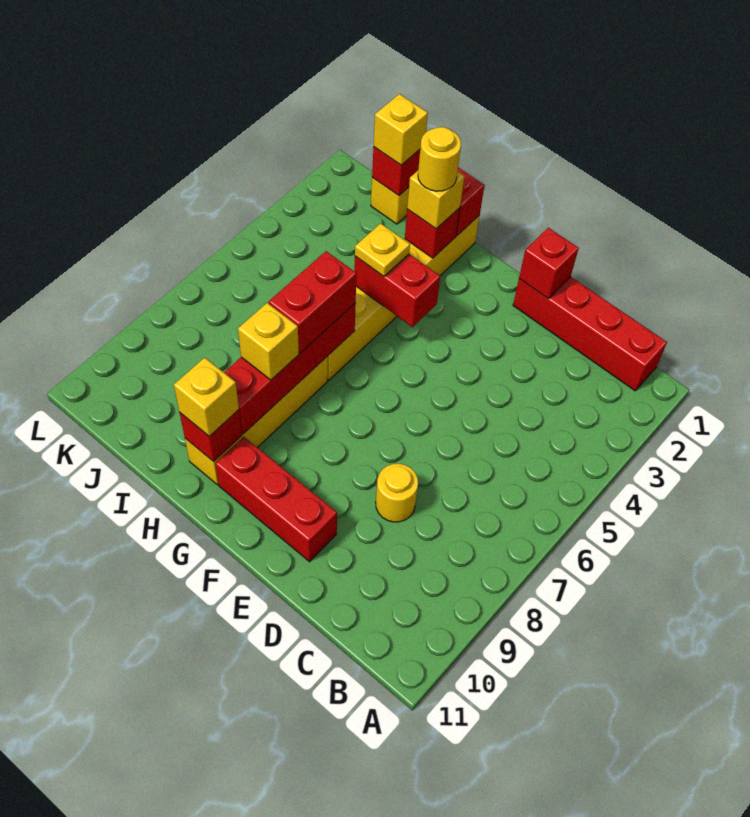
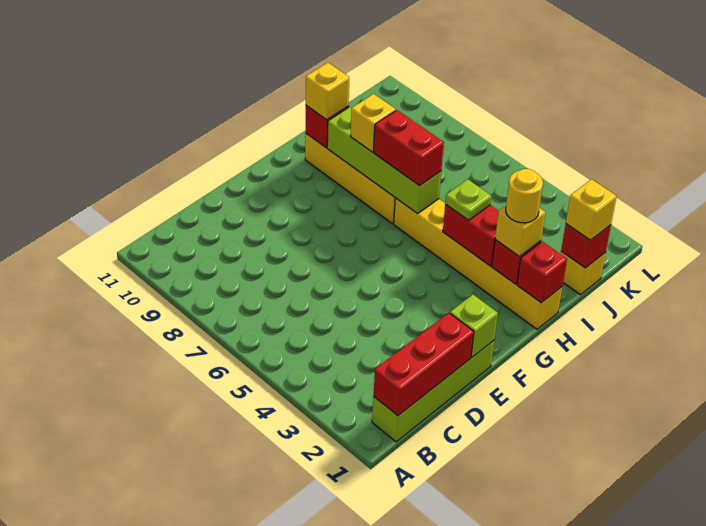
red brick B1:E1 level 1 -> lime brick B1:E1 level 1
yellow round brick D8 level 1 -> none
red brick E1 level 2 -> lime brick E1 level 2
red brick E10:G10 level 1 -> red brick B1:D1 level 2
red brick G4:H4 level 2 -> red brick H3:H4 level 2
yellow plate H4 level 3 -> lime plate H4 level 3
red brick H6:H9 level 2 -> lime brick H6:H9 level 2

